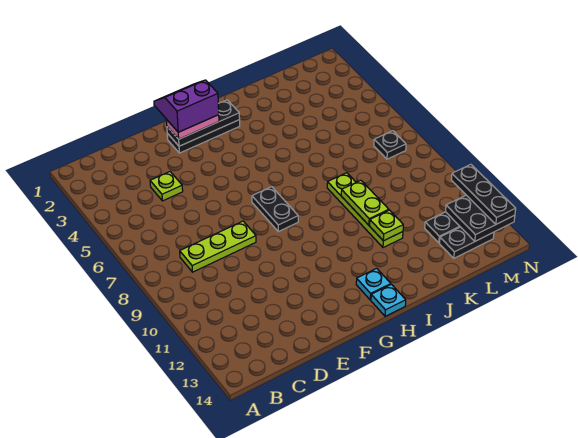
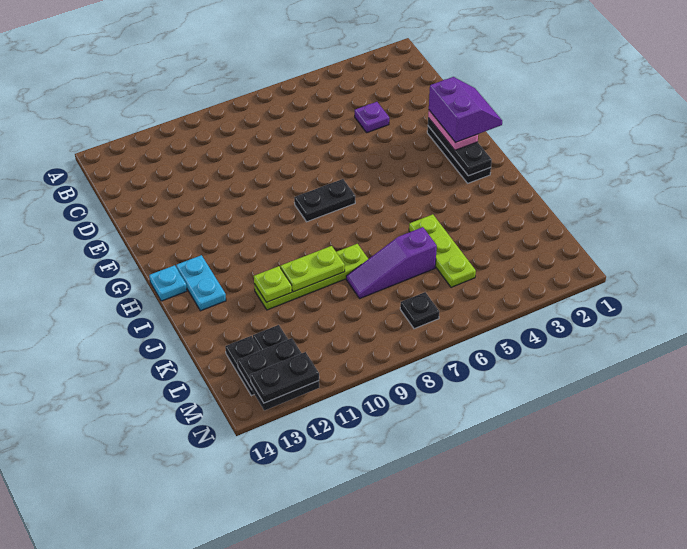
lime plate C8:E8 level 1 -> lime plate J5:L5 level 1
lime plate D4 level 1 -> purple plate D4 level 1
cyan plate H13 level 1 -> cyan plate H13:I13 level 1
none -> purple slope K6:K8 level 1 top 6
black plate N11:N13 level 3 -> black plate N12:N13 level 3

